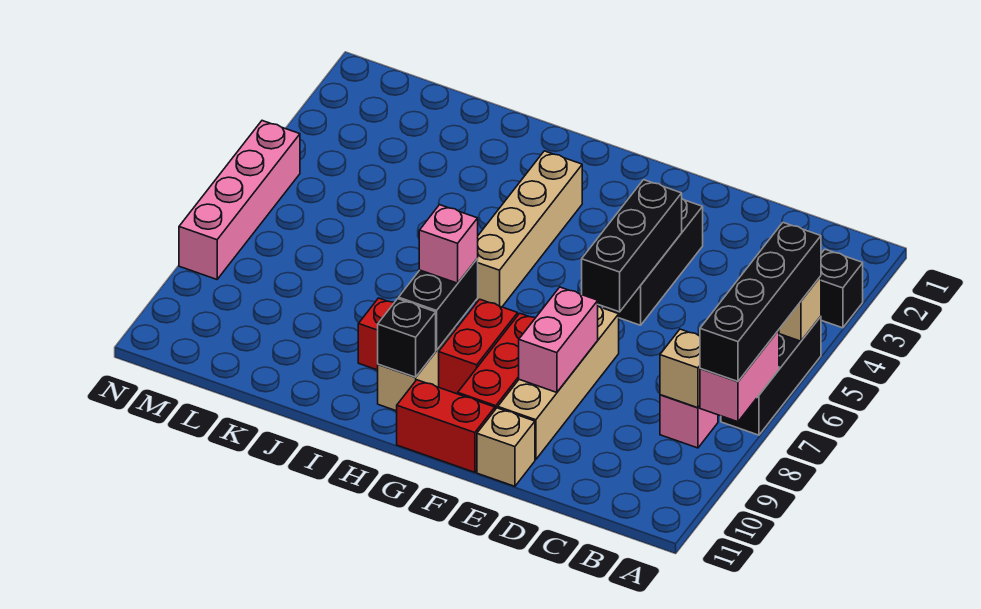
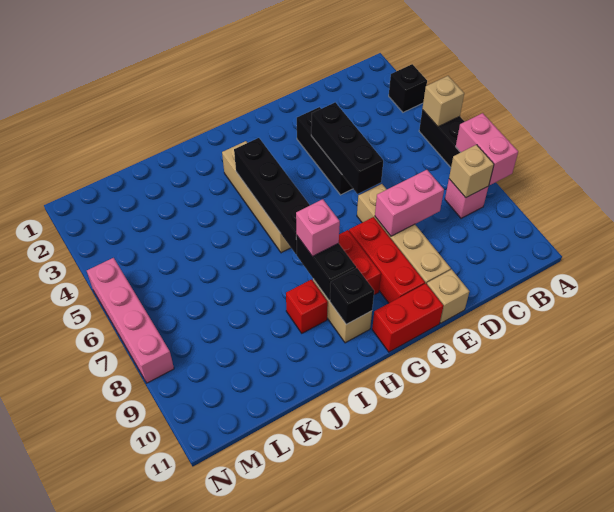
black brick A5:A8 level 3 -> black brick H4:H7 level 2
pink brick E8:E9 level 2 -> pink brick D8:E8 level 2

